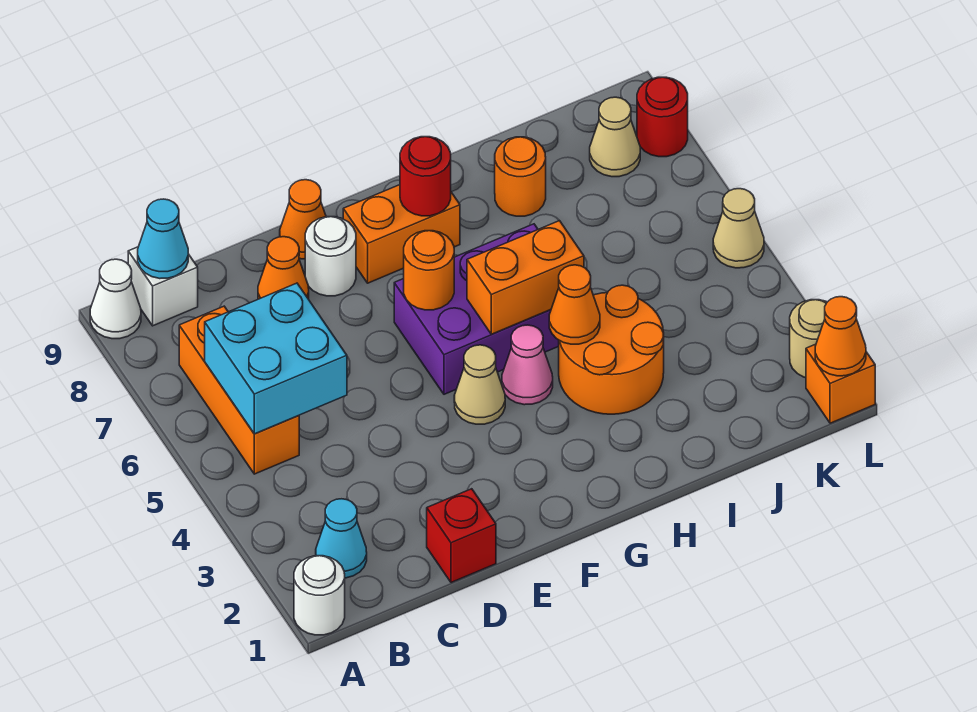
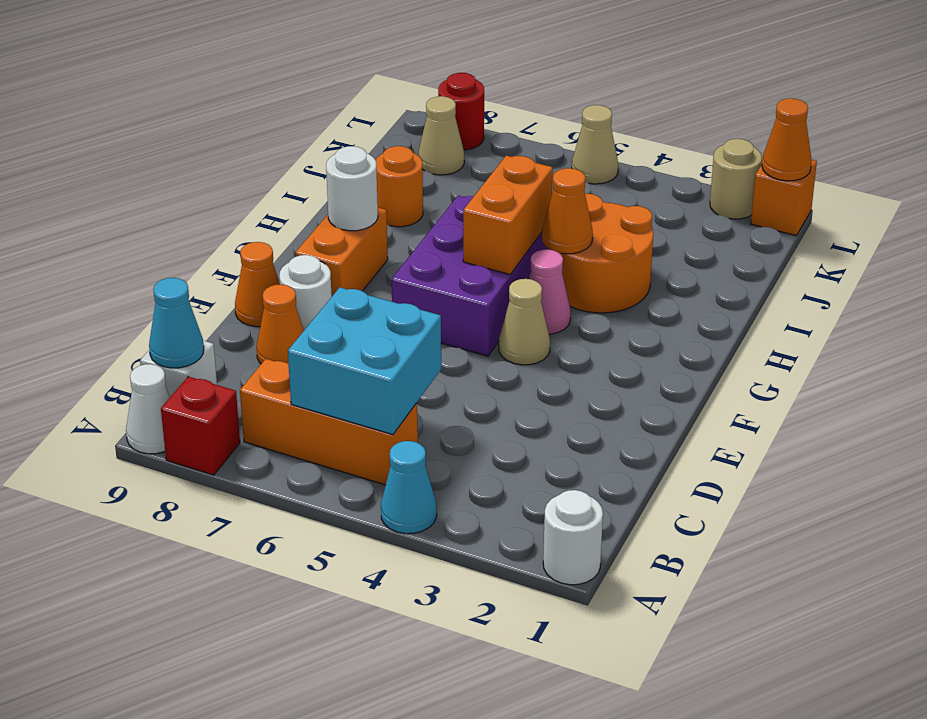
cyan cone B2 level 1 -> cyan cone A4 level 1
red brick D1 level 1 -> red brick A8 level 1
orange round brick F6 level 2 -> none
red round brick G8 level 2 -> white round brick G8 level 2

